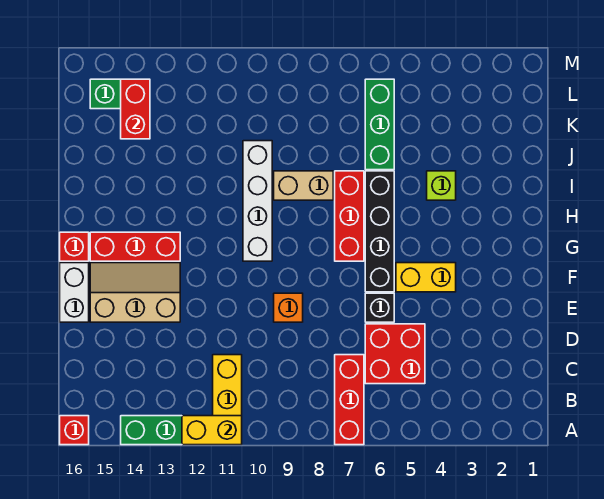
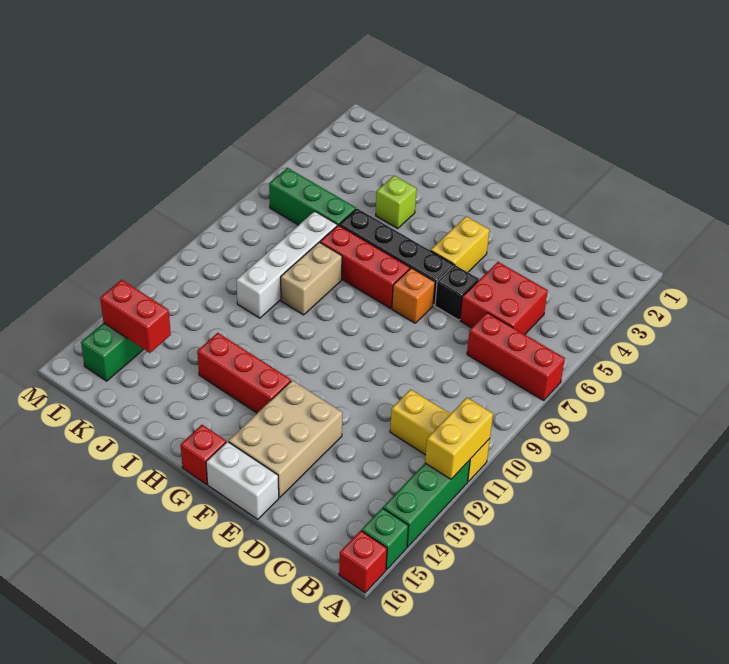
none -> green brick A15 level 1
orange brick E9 level 1 -> orange brick F7 level 1
tan slope E13:F15 level 1 top E -> tan brick E13:F15 level 1
white brick G10:J10 level 1 -> white brick J7:J10 level 1
red brick G13:G15 level 1 -> red brick G13:I13 level 1

